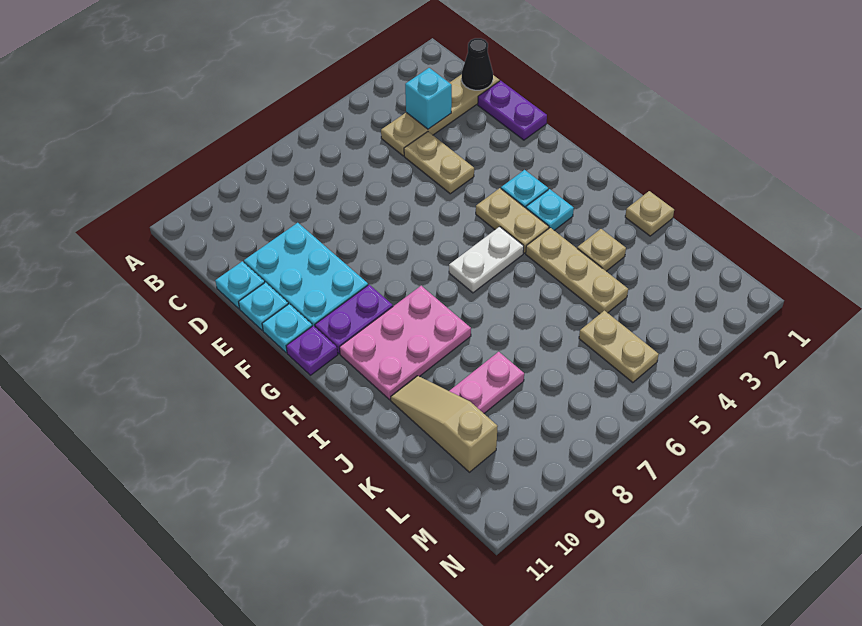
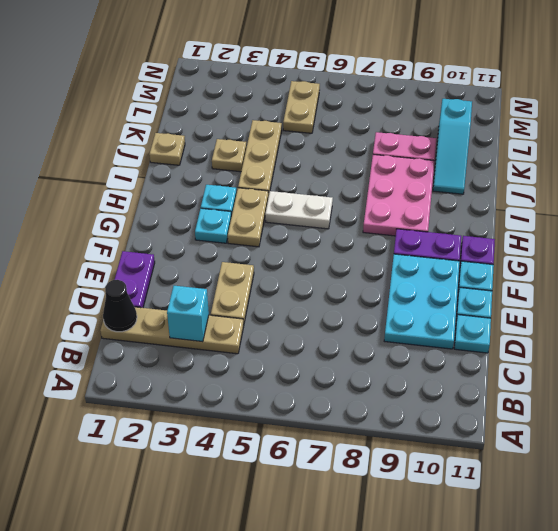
pink plate H8:I10 level 1 -> pink plate H8:J9 level 1
tan slope J10:L10 level 1 top L -> cyan slope J10:L10 level 1 top L

